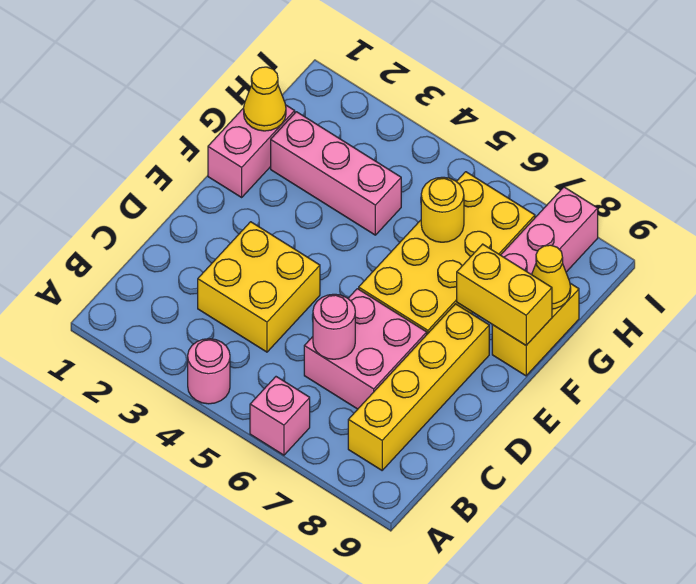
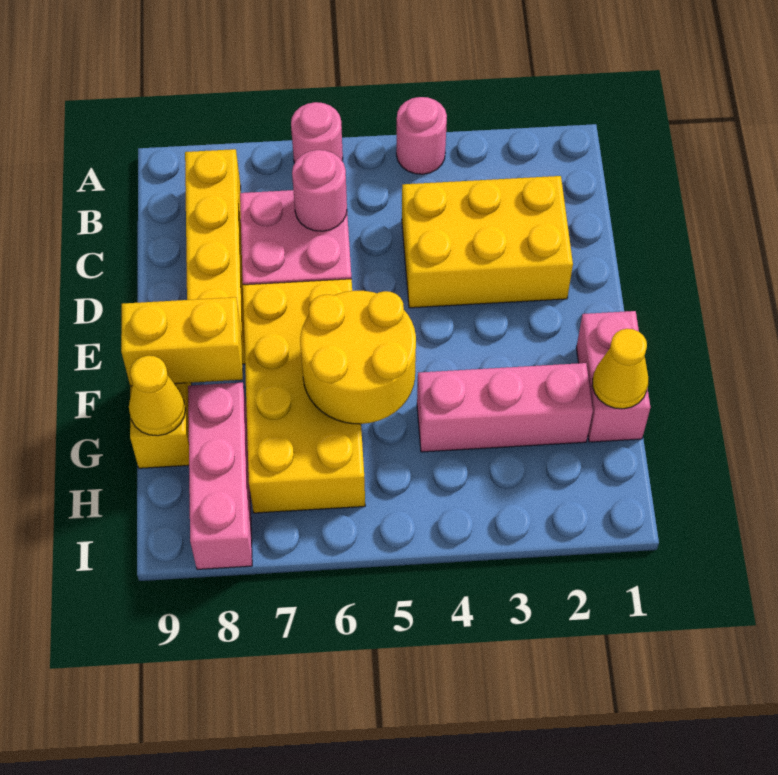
pink brick A6 level 1 -> pink round brick A6 level 1
yellow brick C3:D4 level 1 -> yellow brick C2:D4 level 1
yellow round brick G6 level 2 -> yellow round brick F5:G6 level 2

